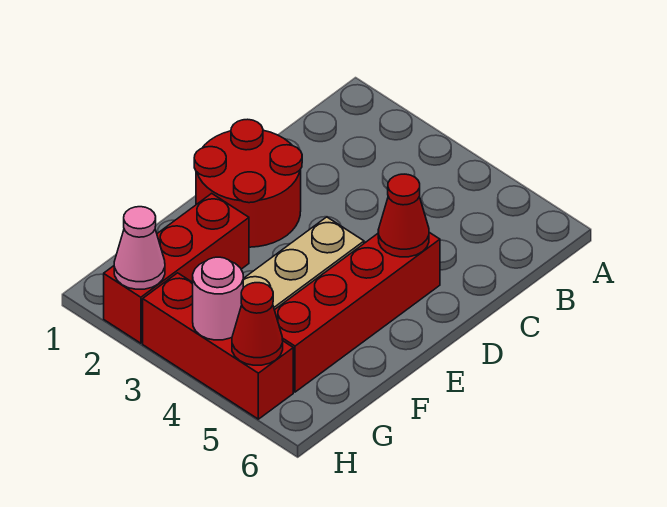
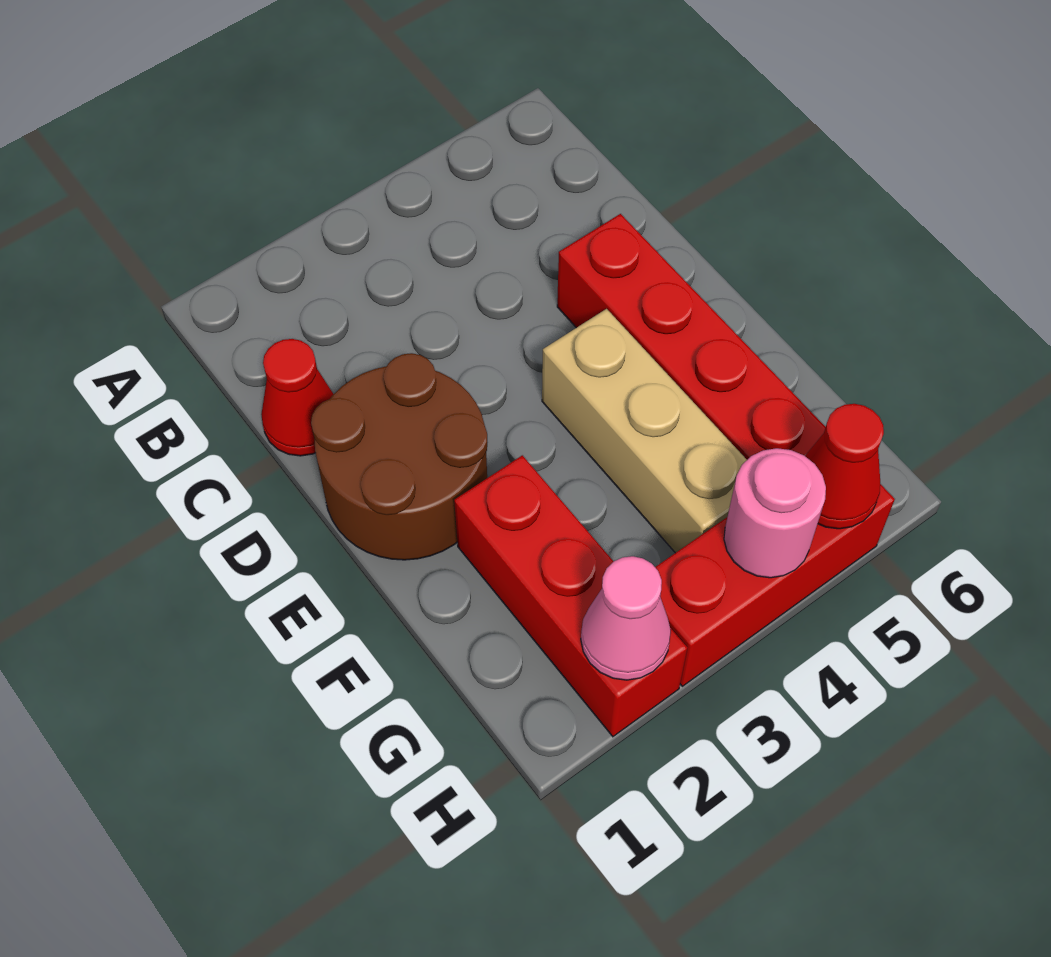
red round brick D1:E2 level 1 -> brown round brick D1:E2 level 1
red cone D5 level 2 -> red cone C1 level 1

